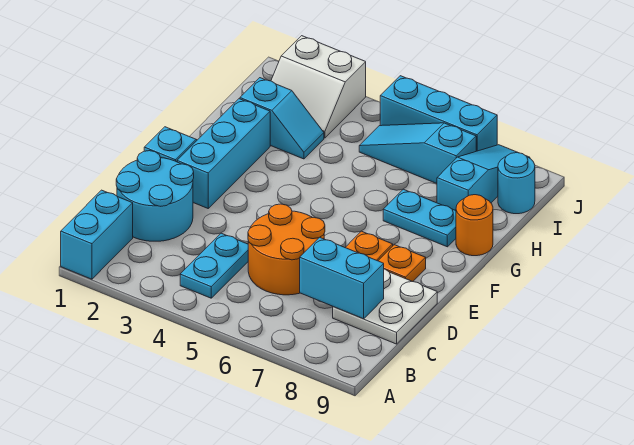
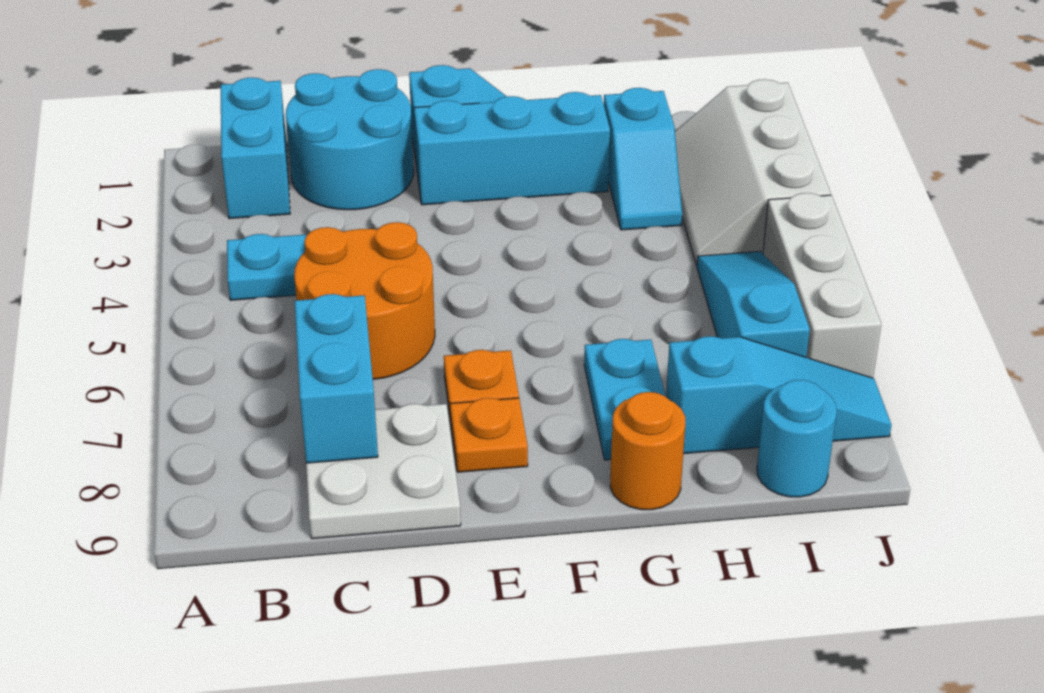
cyan brick A1:B1 level 1 -> cyan brick B1:B2 level 1
white slope I2:J3 level 1 top J -> white slope I2:J4 level 1 top J
cyan brick J5:J7 level 1 -> white brick J5:J7 level 1

